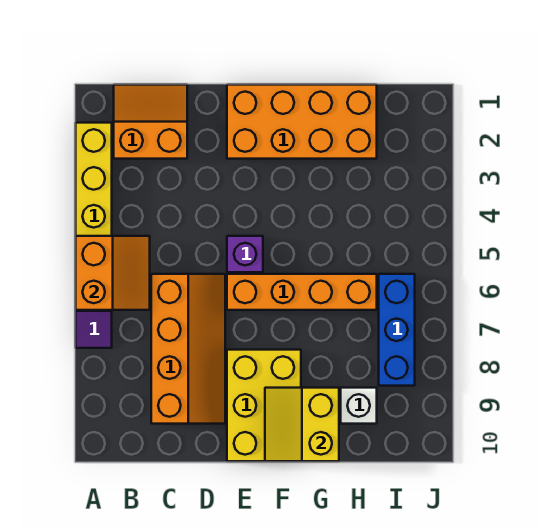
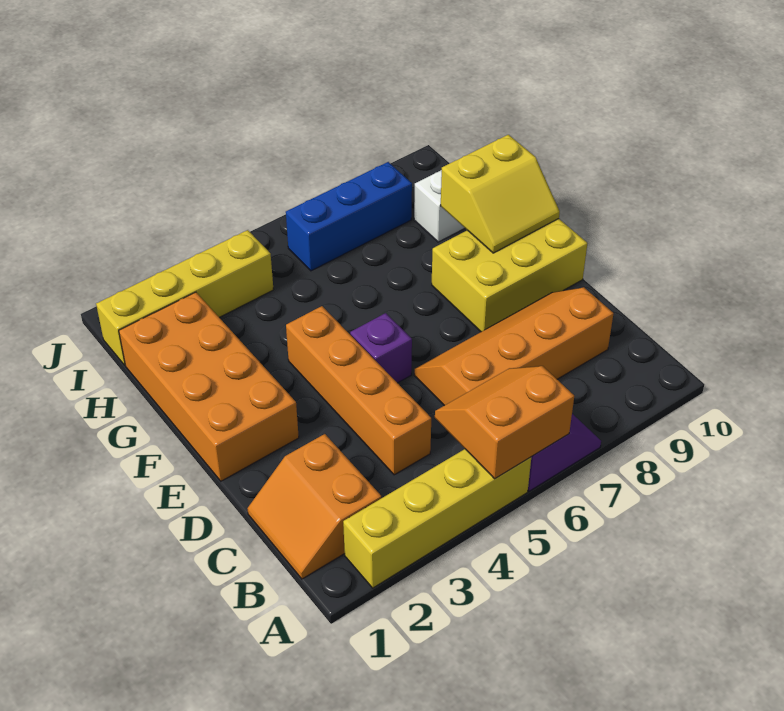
orange brick E6:H6 level 1 -> orange brick C4:F4 level 1
none -> yellow brick I1:I4 level 1

